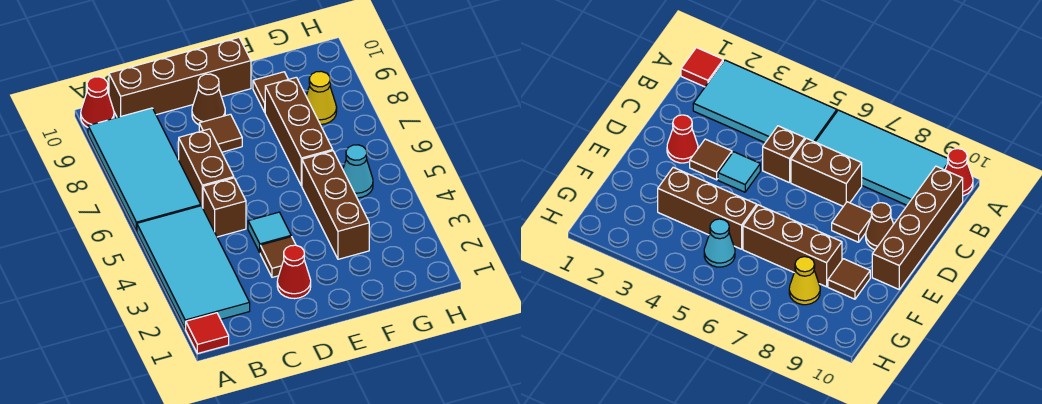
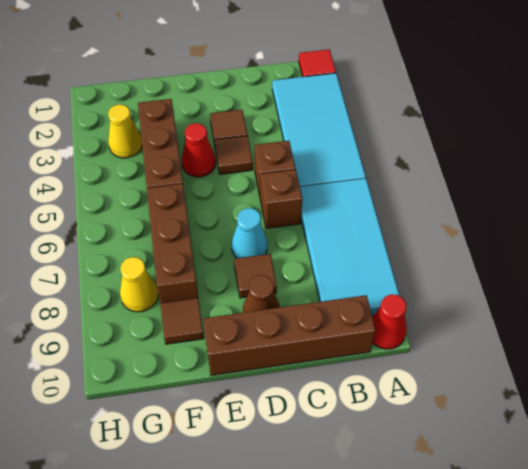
brown brick C6:C7 level 1 -> brown brick C6 level 1
red cone D2 level 1 -> red cone E4 level 1
cyan tile D4 level 1 -> brown tile D4 level 1
none -> yellow cone G3 level 1
cyan cone G5 level 1 -> cyan cone D7 level 1

